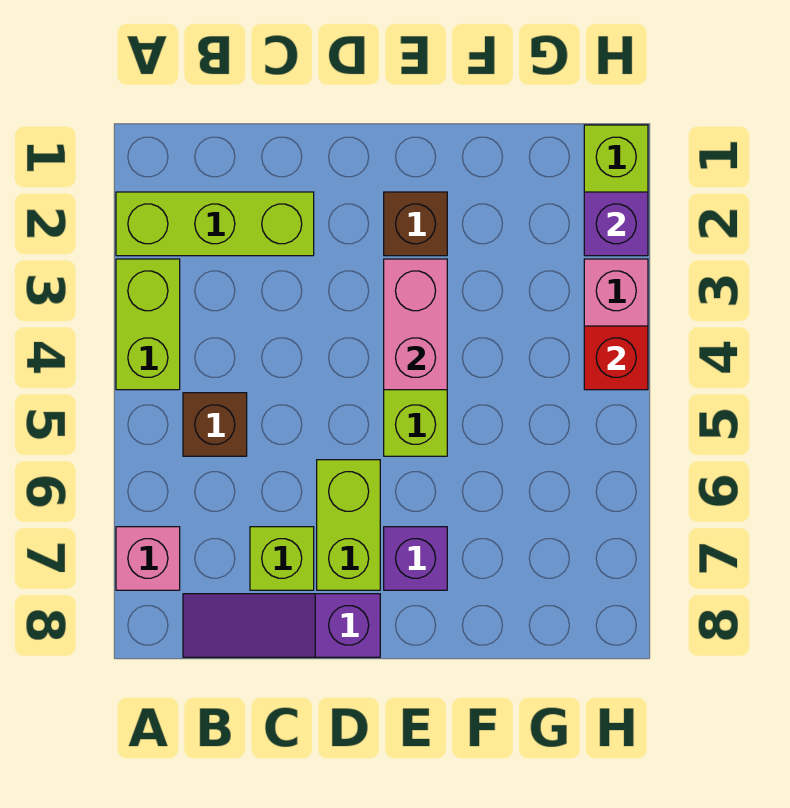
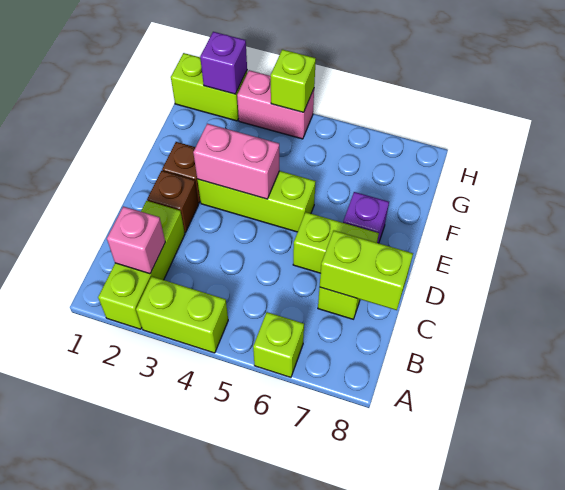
none -> lime brick A6 level 1
pink brick A7 level 1 -> pink brick B2 level 2
brown brick B5 level 1 -> brown brick D2 level 1
purple slope B8:D8 level 1 top D -> none
none -> lime brick C7:C8 level 2
red brick H4 level 2 -> lime brick H4 level 2

